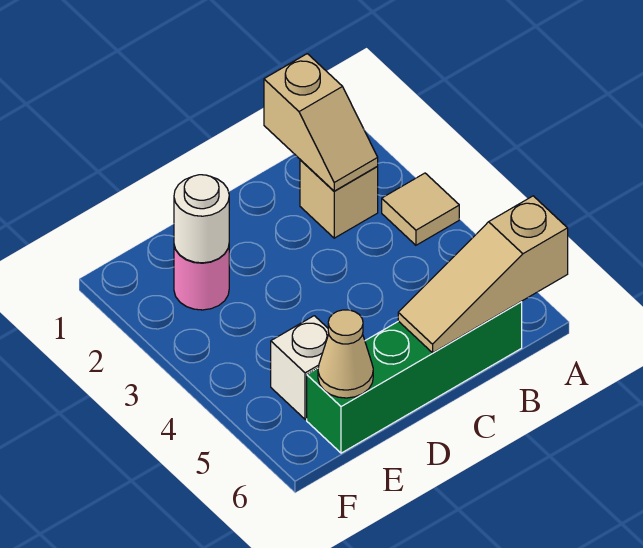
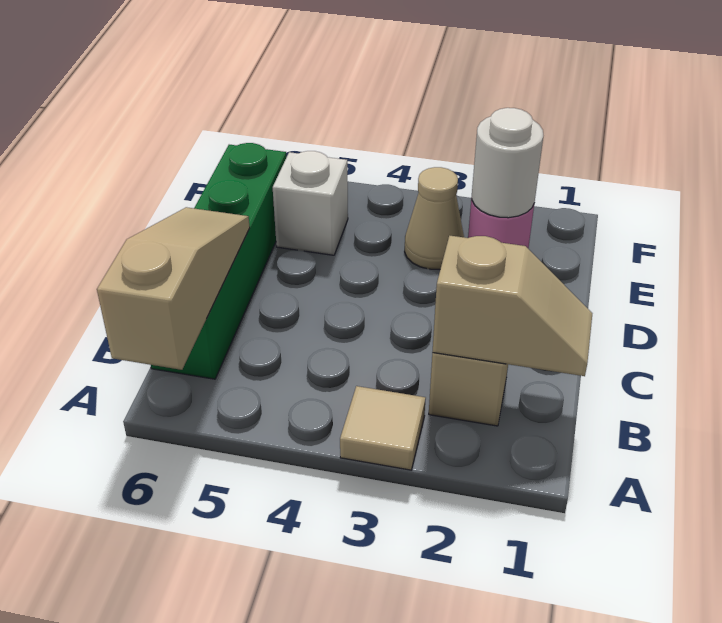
tan slope B1:B2 level 2 top 1 -> tan slope B1:B2 level 2 top 2
tan cone E6 level 2 -> tan cone E3 level 1

